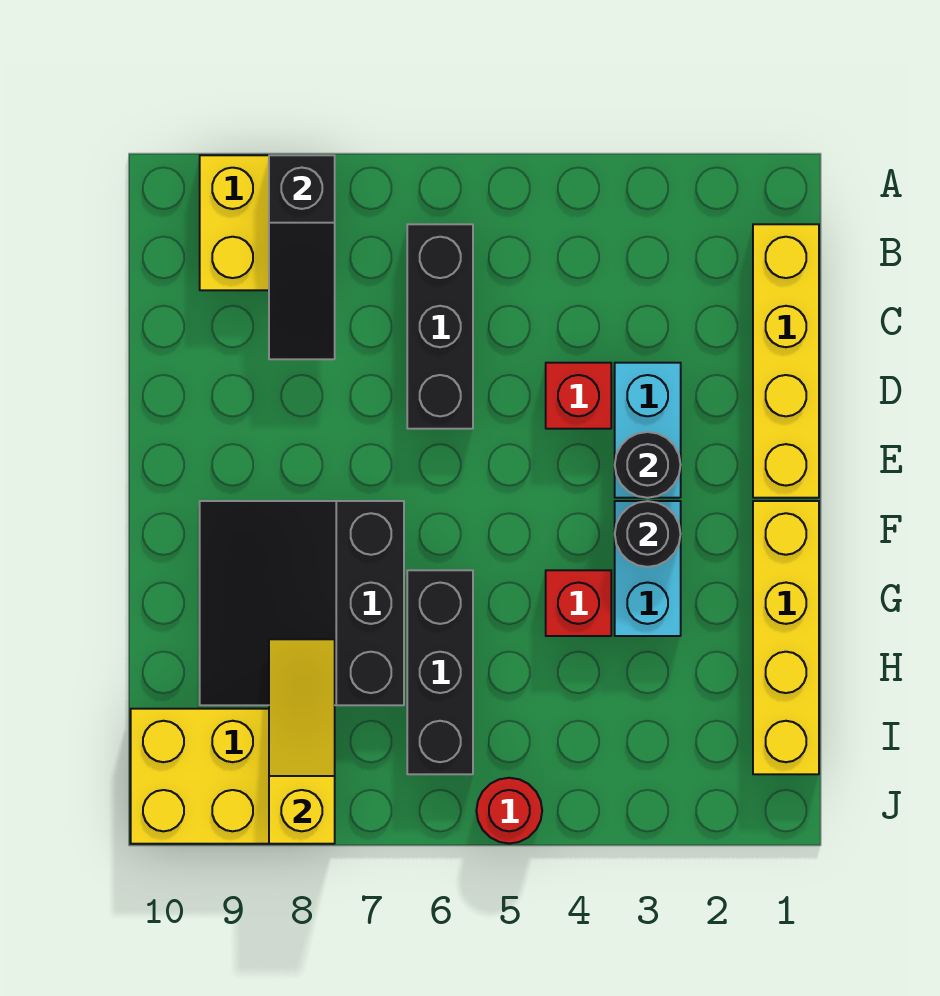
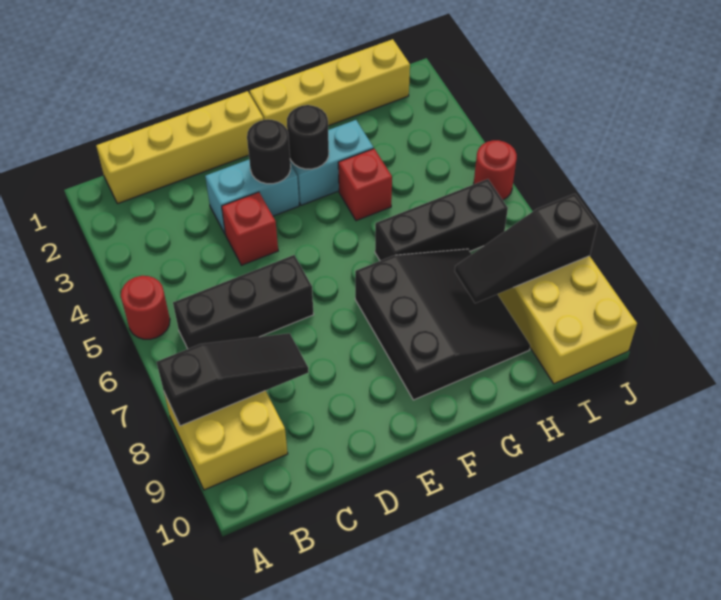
none -> red round brick A5 level 1
black slope F7:H9 level 1 top 7 -> black slope F7:H9 level 1 top F
yellow slope H8:J8 level 2 top J -> black slope H8:J8 level 2 top J

